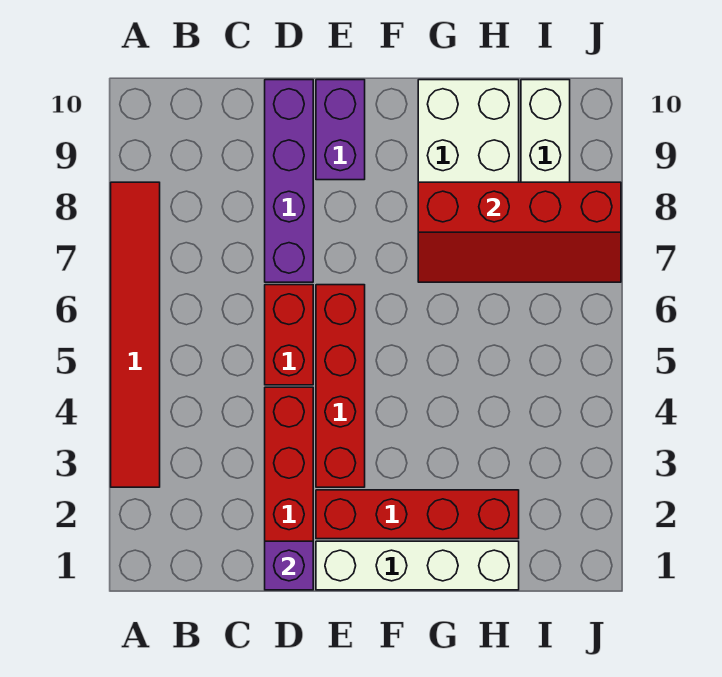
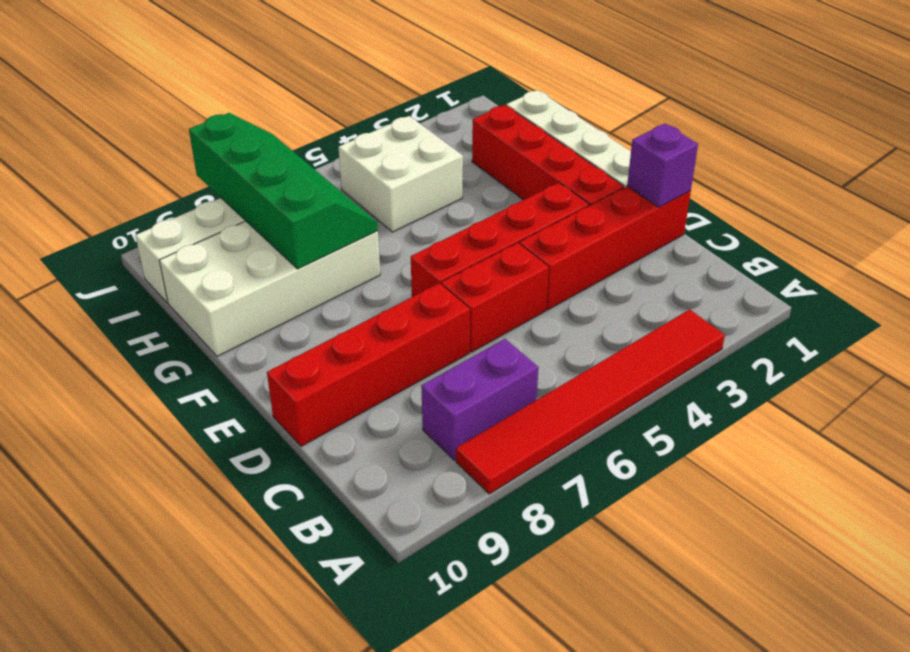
purple brick D7:D10 level 1 -> red brick D7:D10 level 1
purple brick E9:E10 level 1 -> purple brick B7:B8 level 1
red slope G7:J8 level 2 top 8 -> green slope G7:J8 level 2 top 8
none -> white brick H4:I5 level 1

